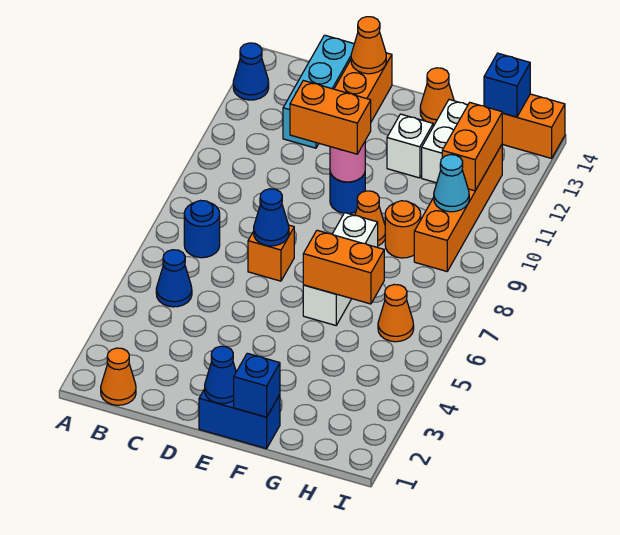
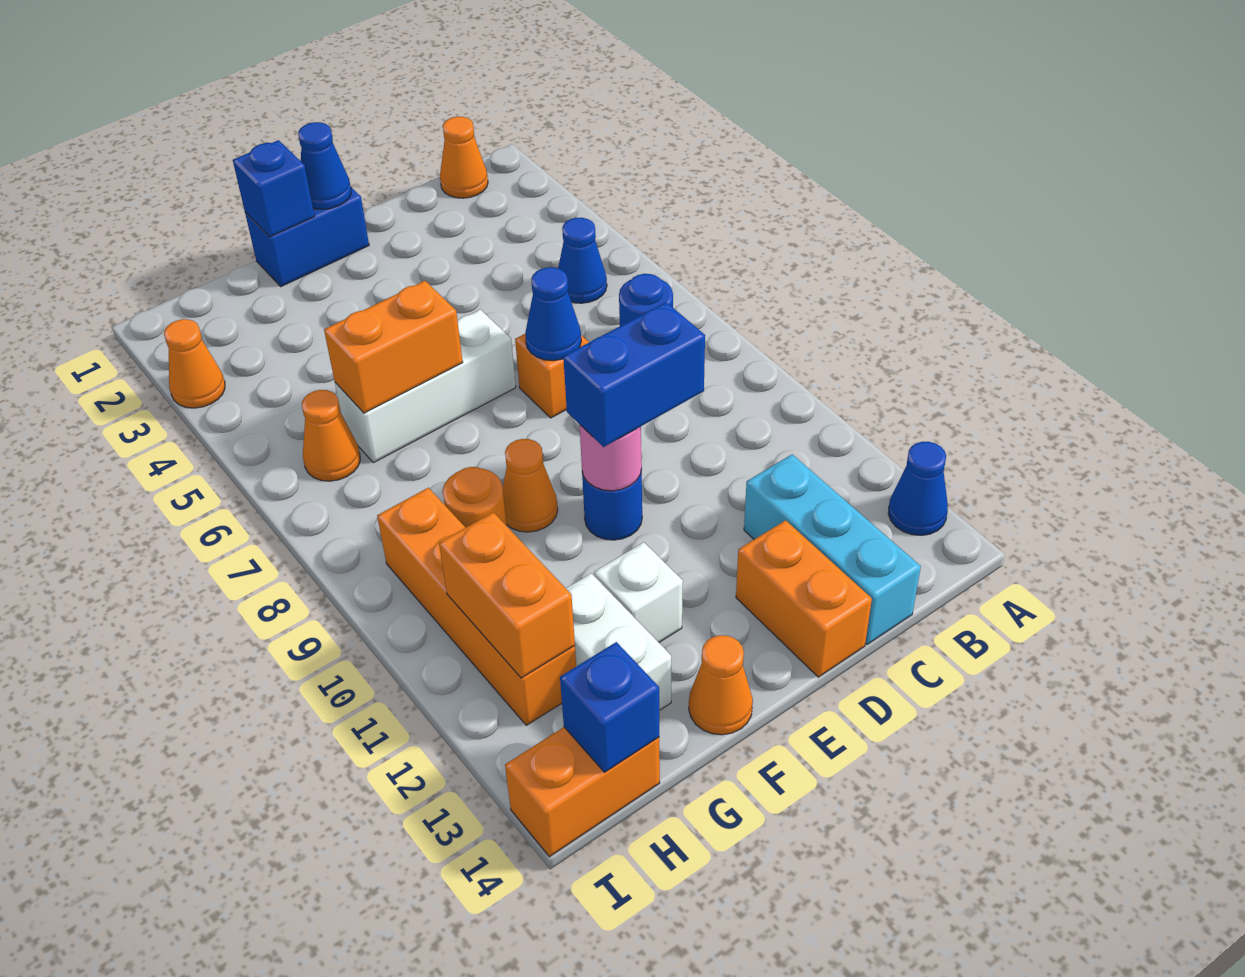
orange brick D10:E10 level 3 -> blue brick D10:E10 level 3
orange cone D14 level 2 -> orange cone I3 level 1
white brick F6:F8 level 1 -> white brick E6:G6 level 1
cyan cone H10 level 2 -> none

